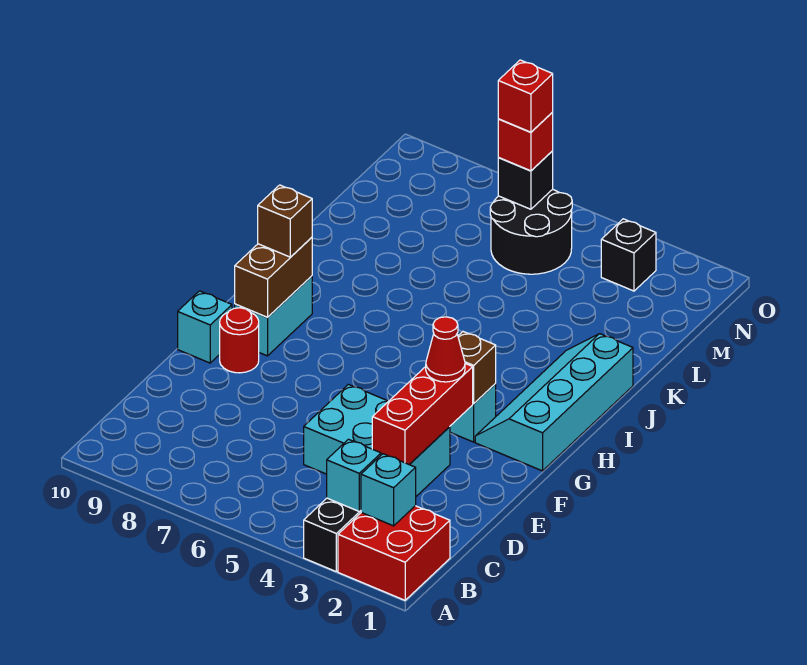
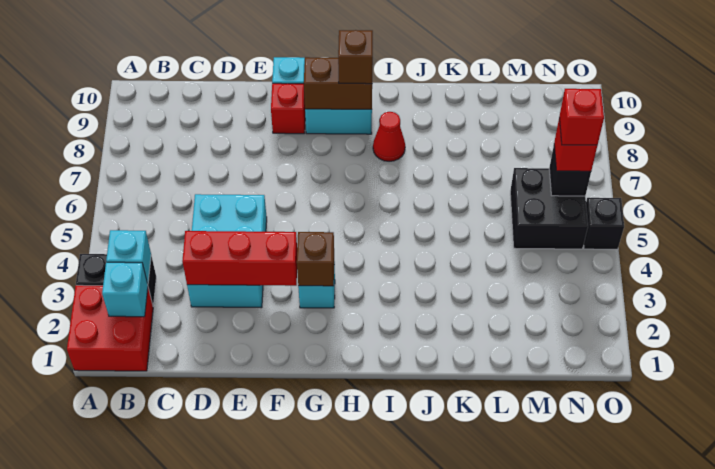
red cone F3 level 3 -> red cone I8 level 1
red round brick F9 level 1 -> red brick F9 level 1
cyan slope G1:J2 level 1 top 1 -> none
black round brick M5:N6 level 1 -> black brick M5:N6 level 1
black brick N3 level 1 -> black brick O5 level 1

